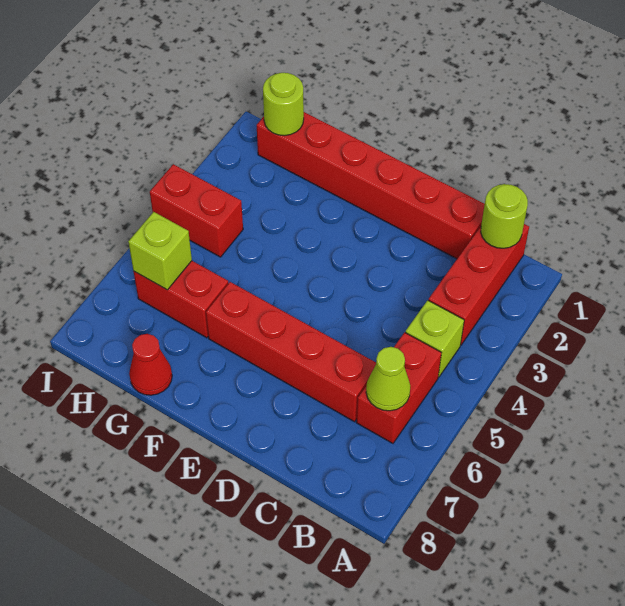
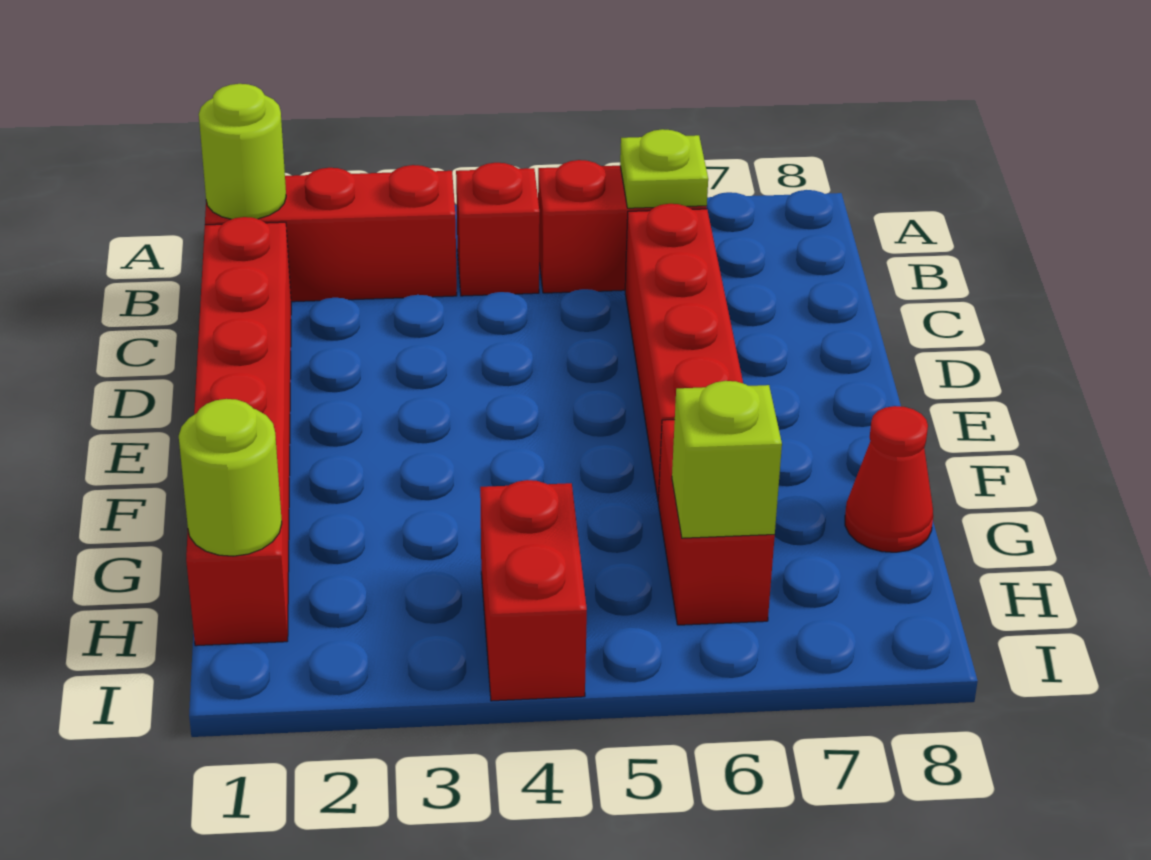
lime brick B4 level 1 -> red brick B4 level 1
lime cone B6 level 2 -> lime plate B6 level 2

